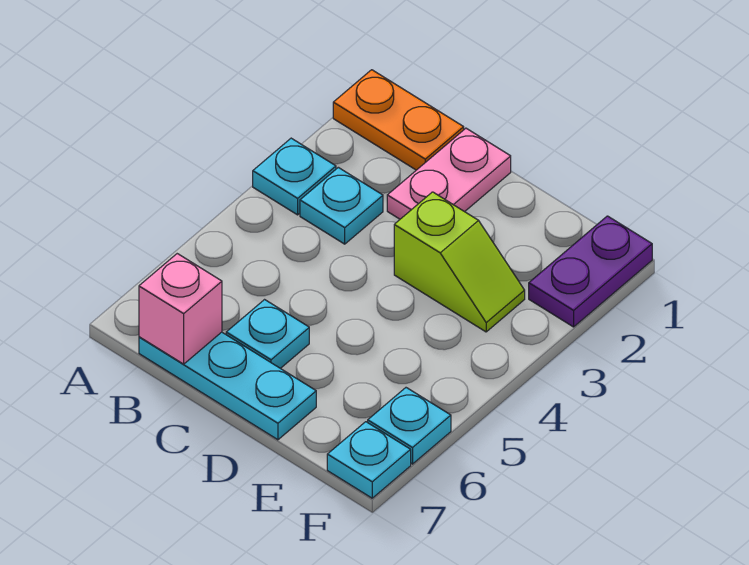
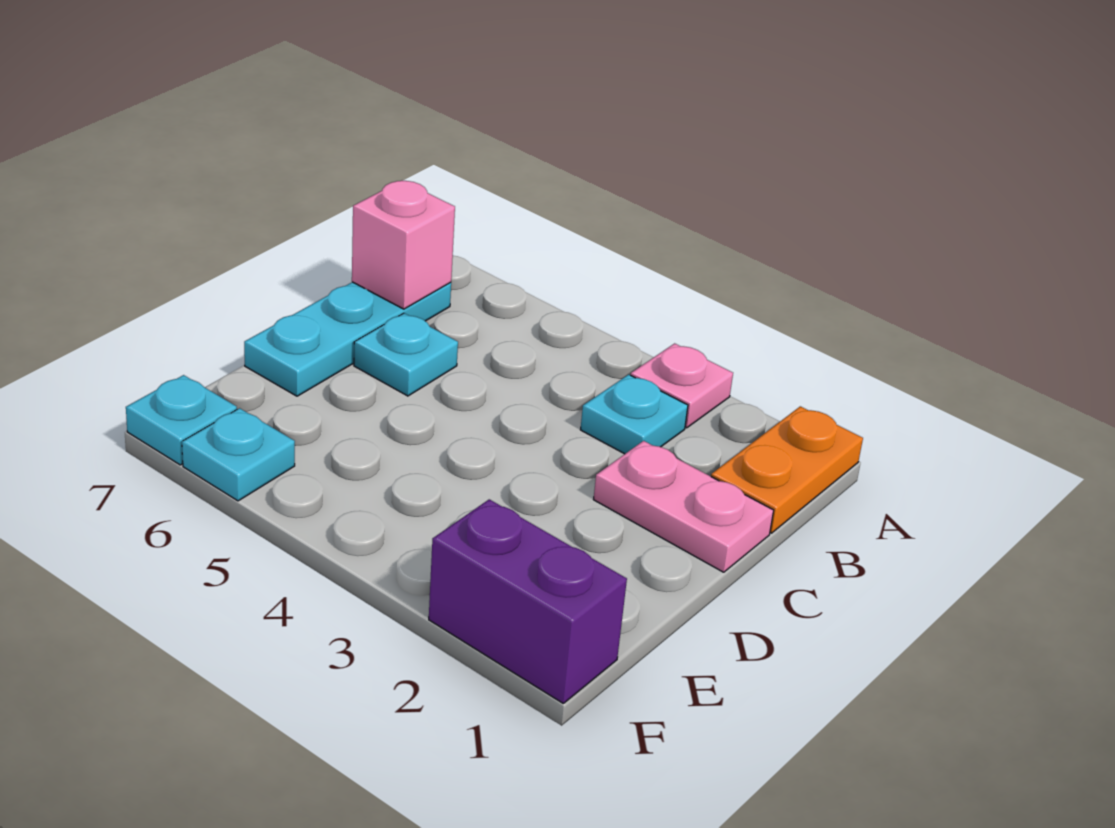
cyan plate A3 level 1 -> pink plate A3 level 1
lime slope D3:E3 level 1 top D -> none
purple plate F1:F2 level 1 -> purple brick F1:F2 level 1

